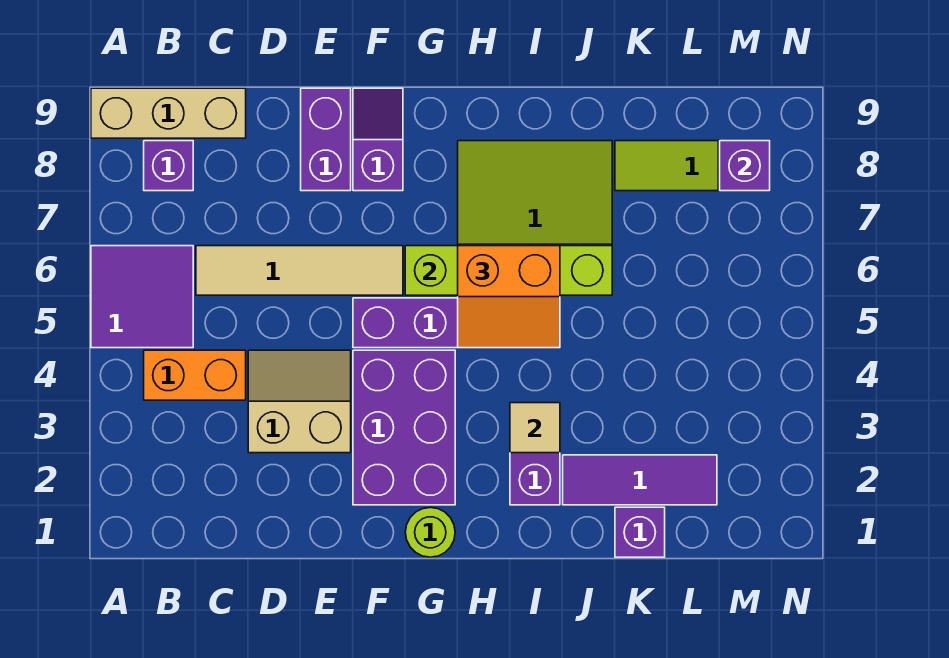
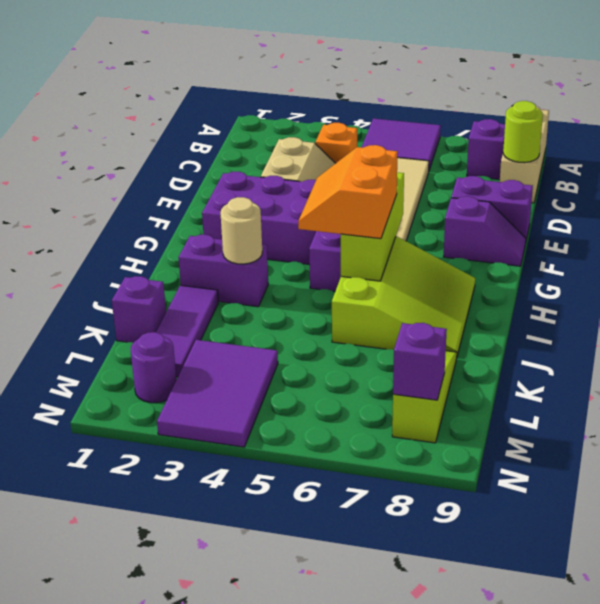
orange brick B4:C4 level 1 -> orange brick C4 level 1
lime round brick G1 level 1 -> lime round brick C9 level 2
lime brick G6:J6 level 2 -> lime brick G6:I6 level 2
tan tile I3 level 2 -> tan round brick I3 level 2
none -> purple tile L3:N4 level 1
none -> purple round brick M2 level 1

